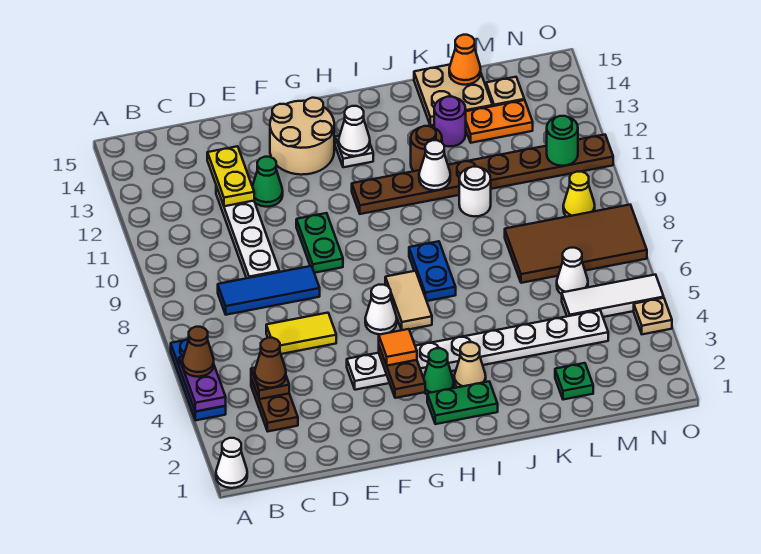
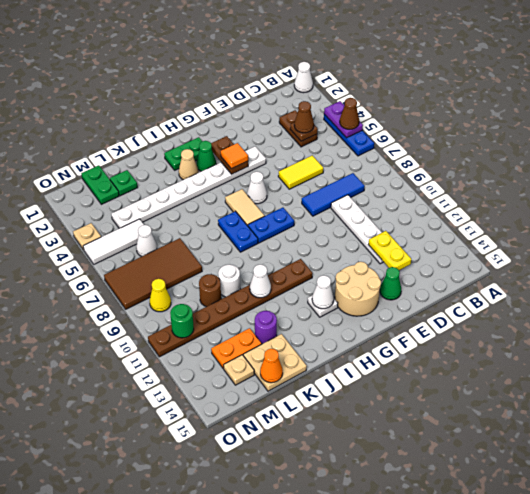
green cone E12 level 1 -> green cone E14 level 1
green plate F9:F10 level 1 -> green plate M1:M2 level 1
none -> blue plate G8:H8 level 1
brown round brick J12 level 1 -> brown round brick L10 level 1

